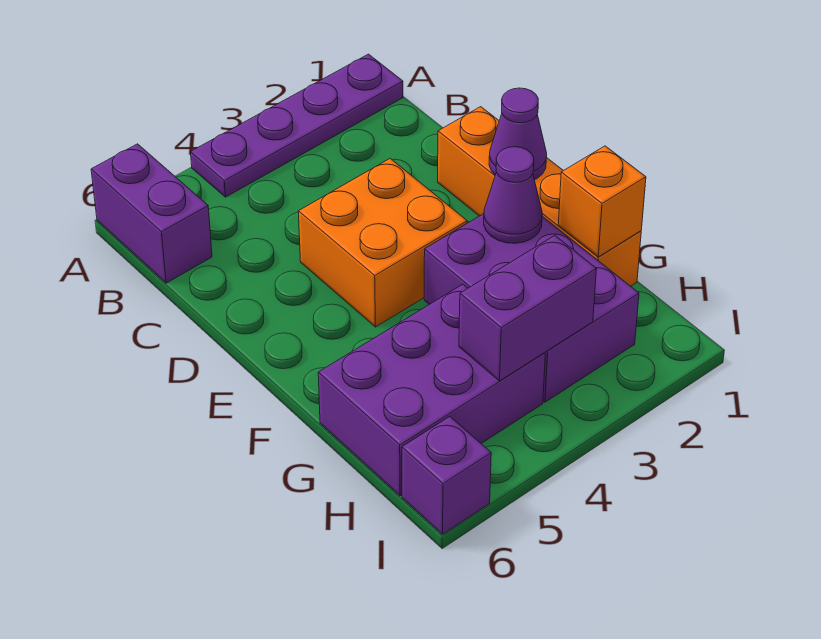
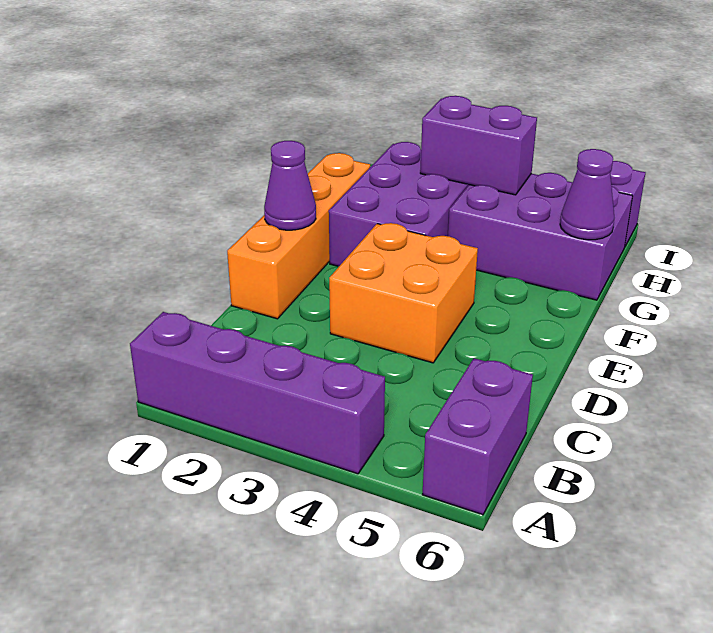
purple plate A1:A4 level 1 -> purple brick A1:A4 level 1
purple cone F2 level 2 -> purple cone G6 level 2
orange brick G1 level 2 -> none

